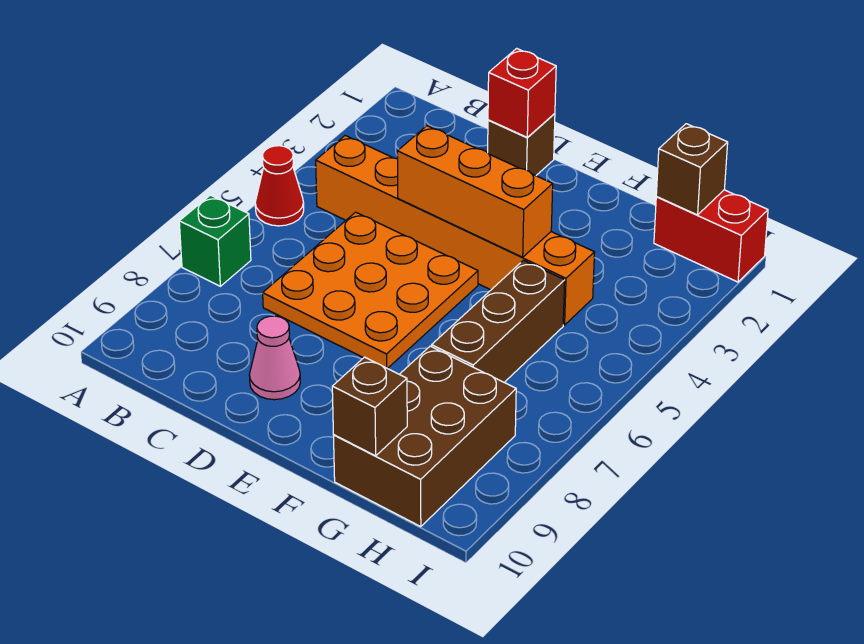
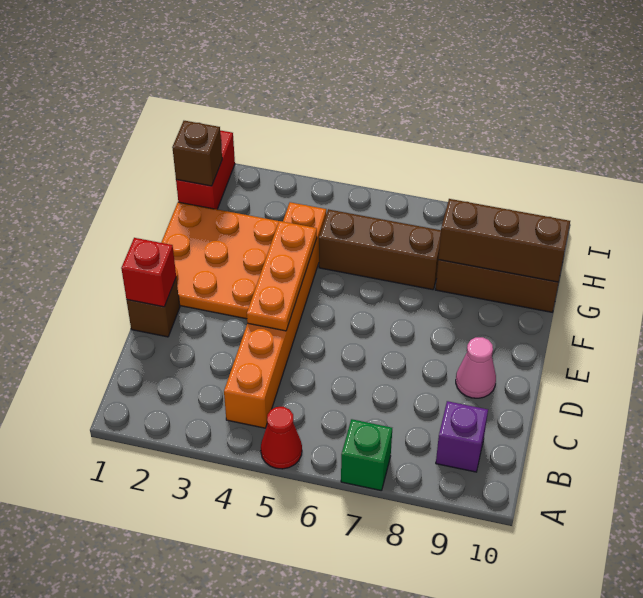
none -> purple brick B9 level 1
orange plate C5:E7 level 1 -> orange plate E1:G3 level 1
orange brick D4:F4 level 2 -> orange plate D4:F4 level 2
brown brick G10 level 2 -> brown brick G8:G10 level 2

